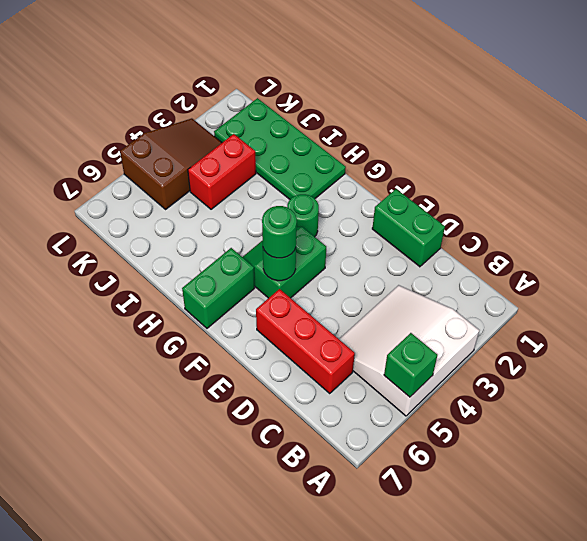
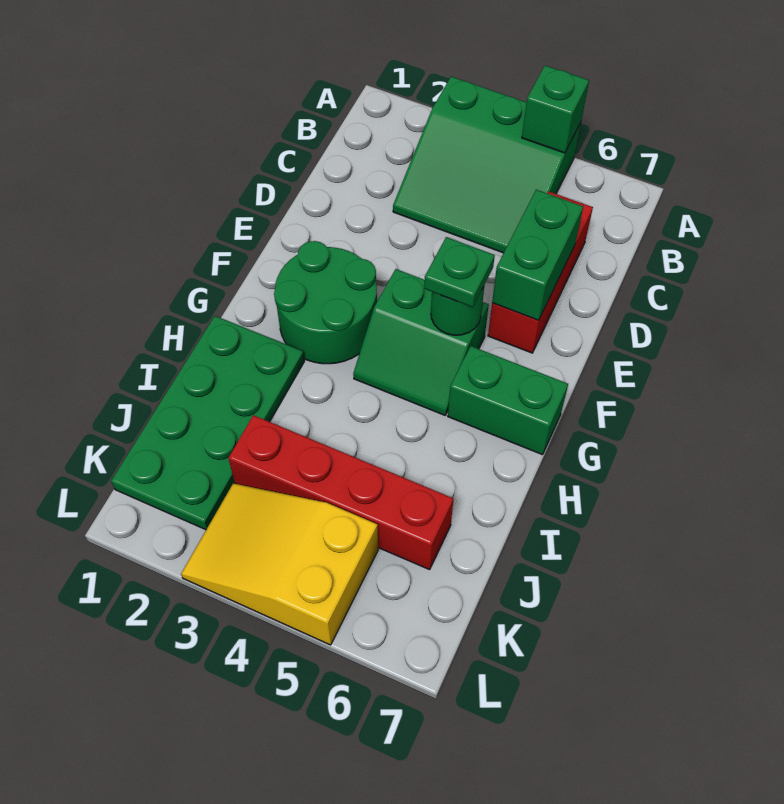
white slope A3:C5 level 1 top A -> green slope A3:C5 level 1 top A
green brick D1:E1 level 1 -> green brick D6:E6 level 2
green round brick F5 level 3 -> green plate F5 level 3
green round brick G3 level 1 -> green round brick F2:G3 level 1
red brick J3:J4 level 1 -> red brick J3:J6 level 1
brown slope K3:L5 level 1 top 5 -> yellow slope K3:L5 level 1 top 5

